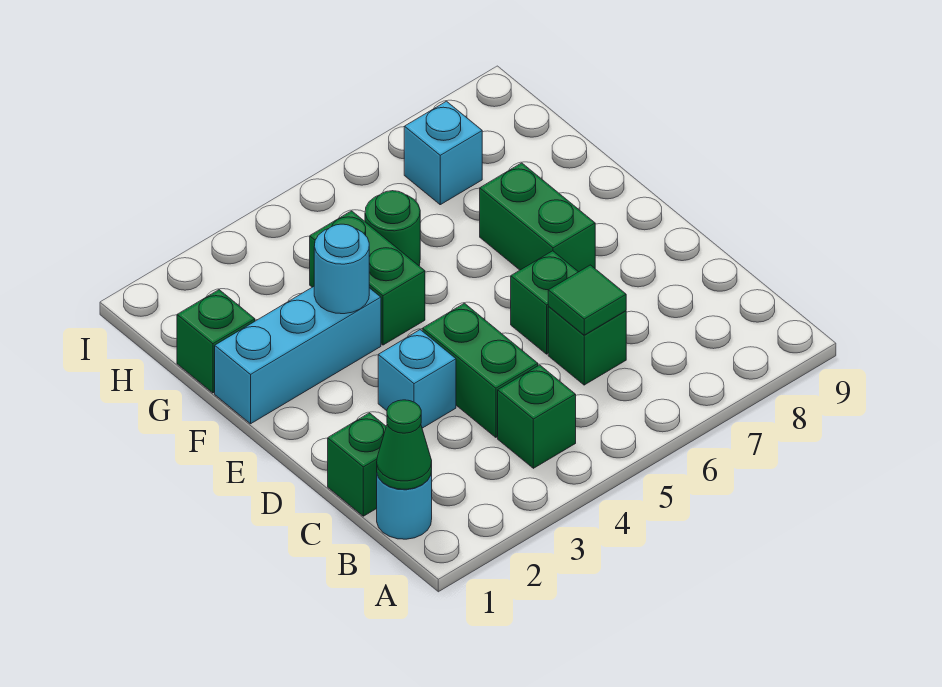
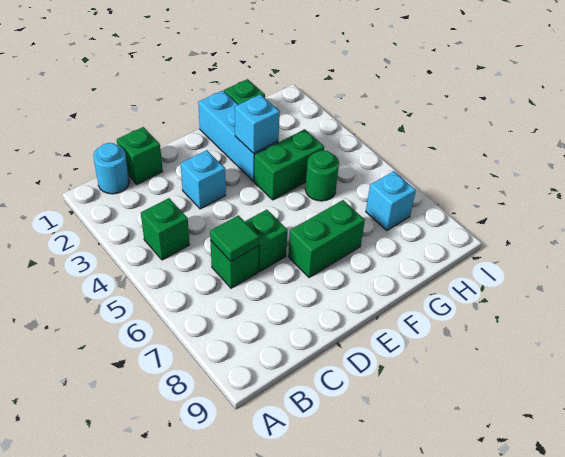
green cone B1 level 2 -> none
green brick C4:D4 level 1 -> none
cyan round brick F3 level 2 -> cyan brick F3 level 2

